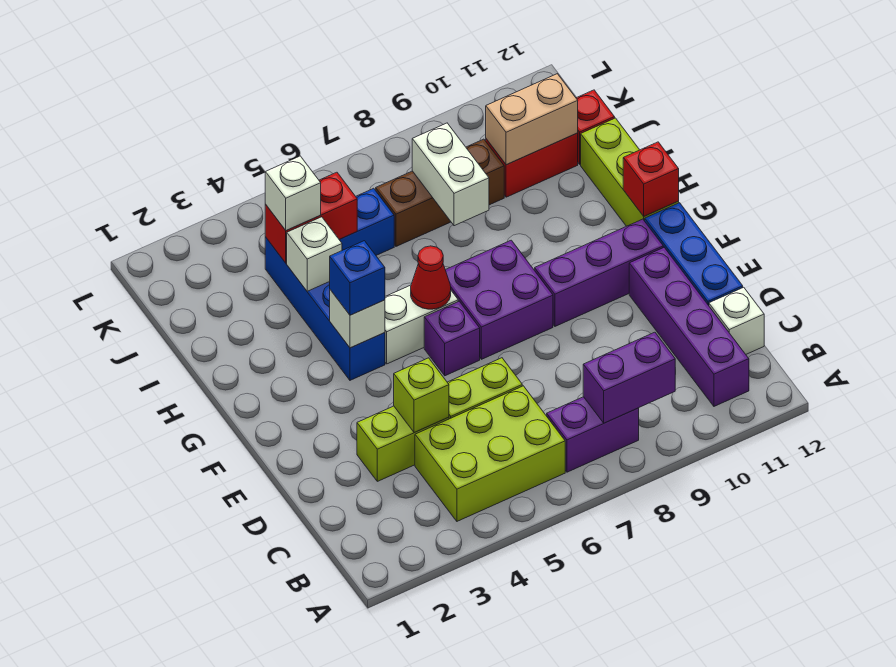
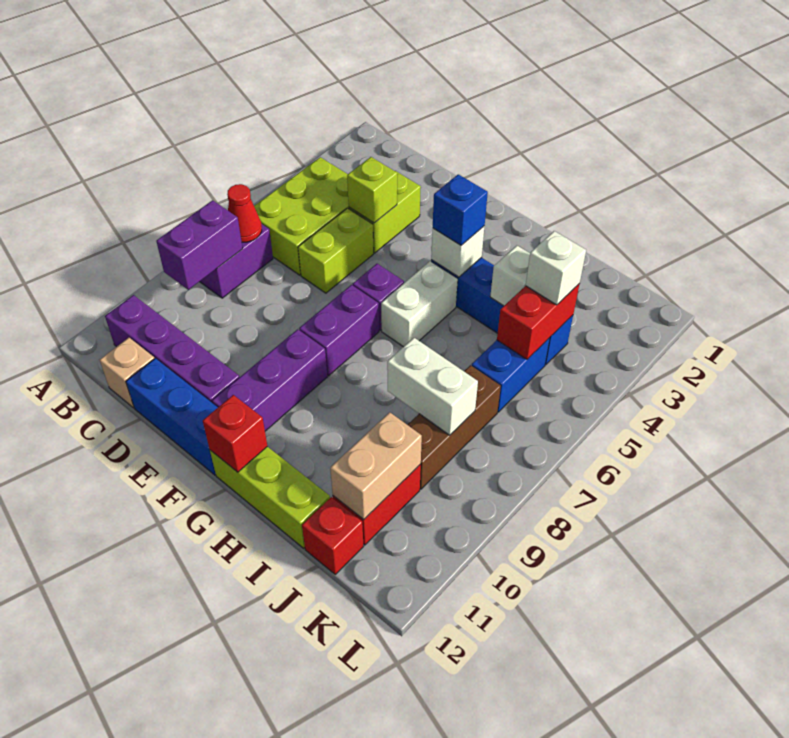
white brick C12 level 1 -> tan brick C12 level 1
purple brick F7:G8 level 1 -> purple brick F7:F8 level 1
red cone G6 level 2 -> red cone B7 level 2

